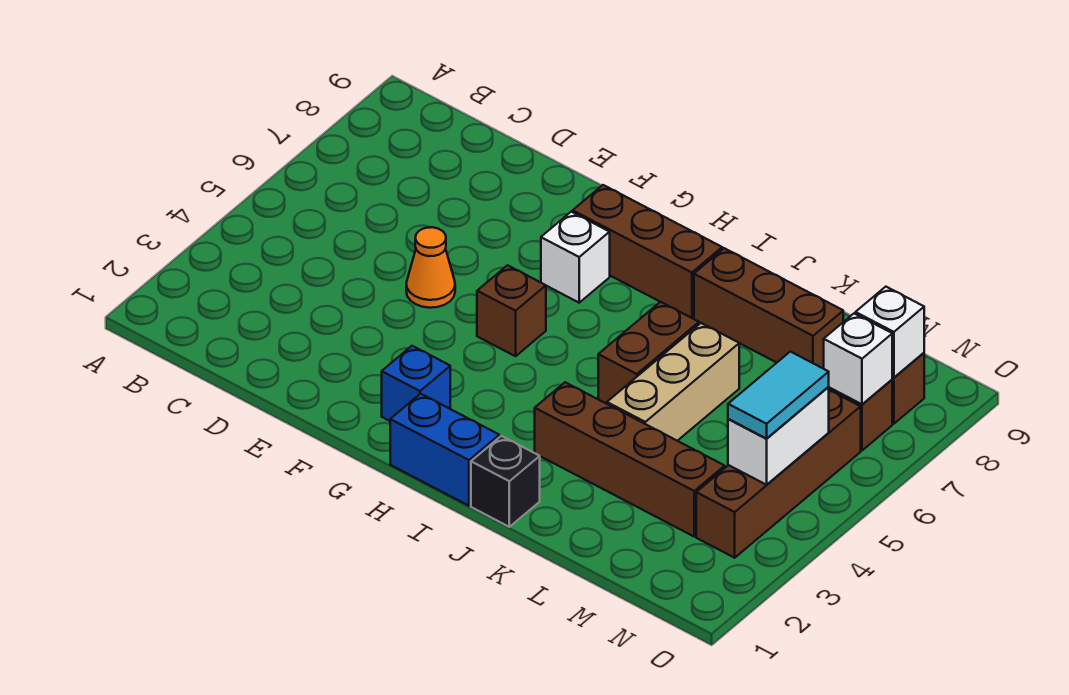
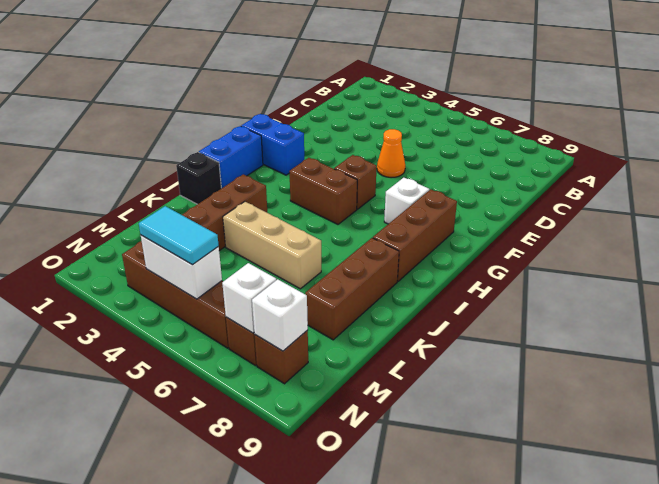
blue brick G2 level 1 -> blue brick G1:G2 level 1
brown brick J5:J6 level 1 -> brown brick H4:H5 level 1

